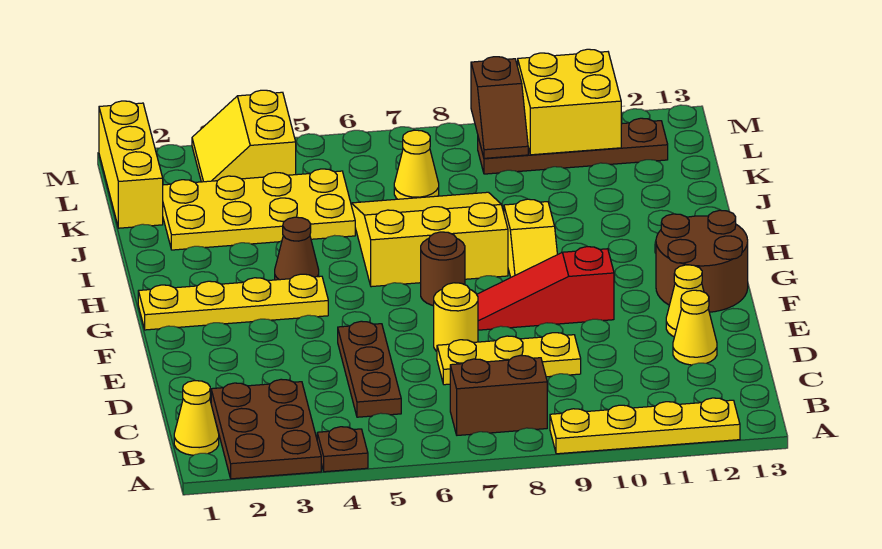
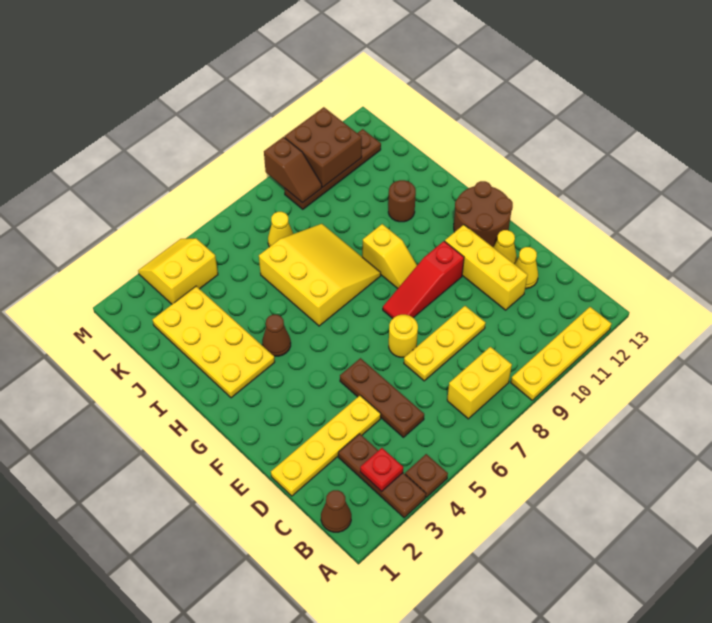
brown plate A2:C3 level 1 -> brown plate A3:C3 level 1
yellow cone B1 level 1 -> brown cone B1 level 1
none -> red plate B3 level 2
brown brick B7:B8 level 1 -> yellow brick B7:B8 level 1
yellow plate G1:G4 level 1 -> yellow plate D1:D4 level 1
brown round brick G7 level 1 -> brown round brick I11 level 1
yellow slope H6:J8 level 1 top H -> yellow slope H6:J8 level 1 top 6
yellow plate J2:K5 level 1 -> yellow plate H2:K3 level 1
yellow brick K1:M1 level 1 -> yellow brick D11:F11 level 1
yellow slope L3:M4 level 1 top 4 -> yellow slope L3:M4 level 1 top L
yellow brick L10:M11 level 2 -> brown brick L10:M11 level 2

